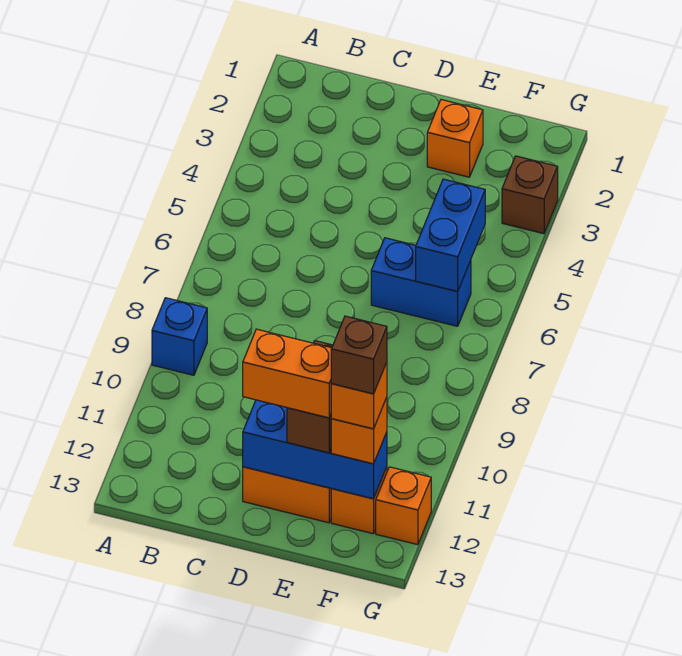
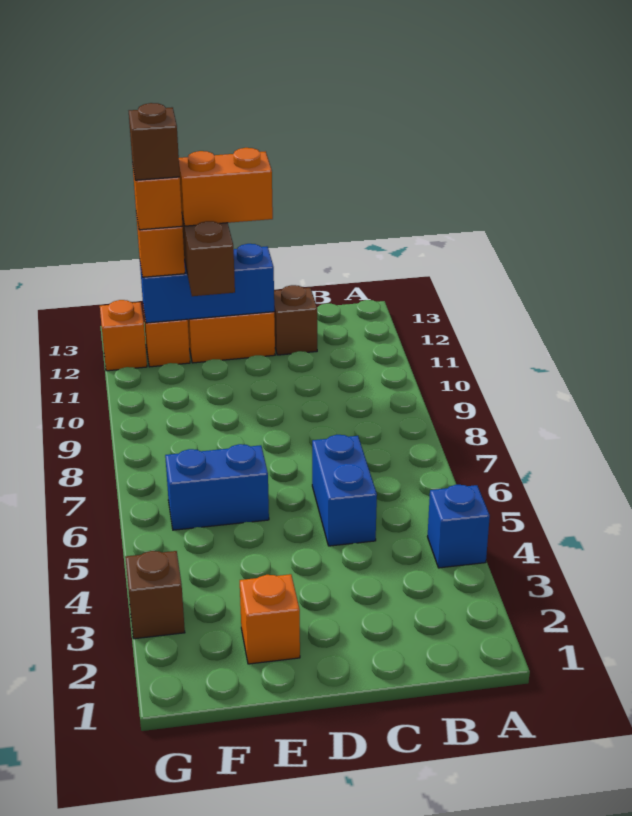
blue brick A9 level 1 -> blue brick A4 level 1
none -> brown brick C12 level 1
blue brick F5:F6 level 2 -> blue brick C5:C6 level 1

